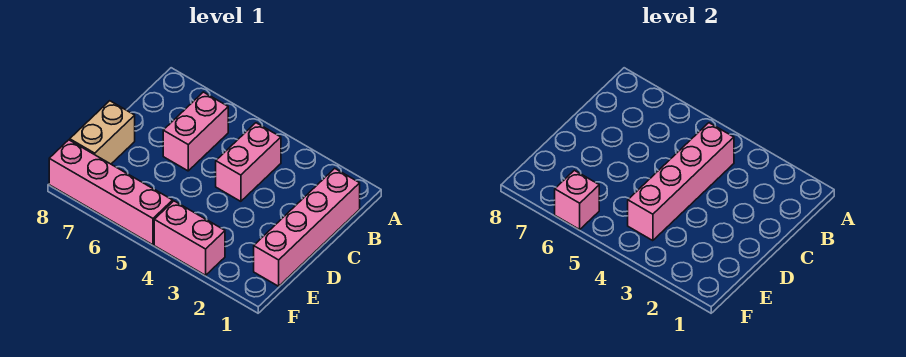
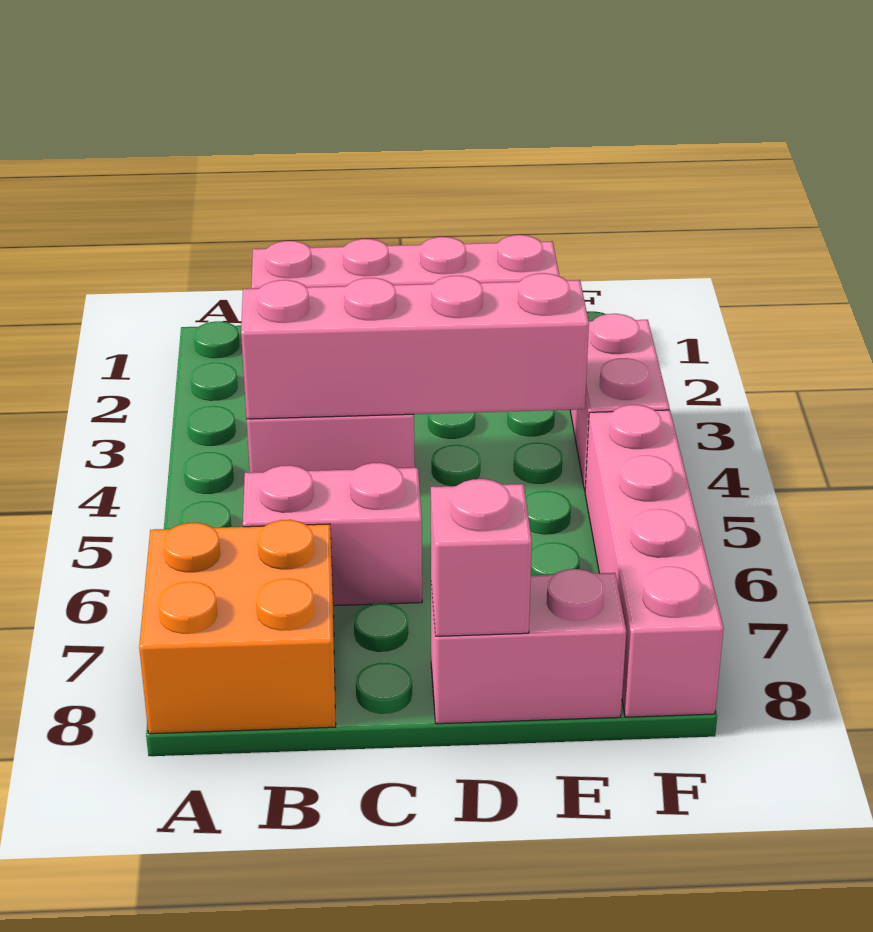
none -> orange brick A7:B8 level 1
tan brick D8:E8 level 1 -> pink brick D8:E8 level 1
pink brick F6 level 2 -> pink brick D8 level 2

